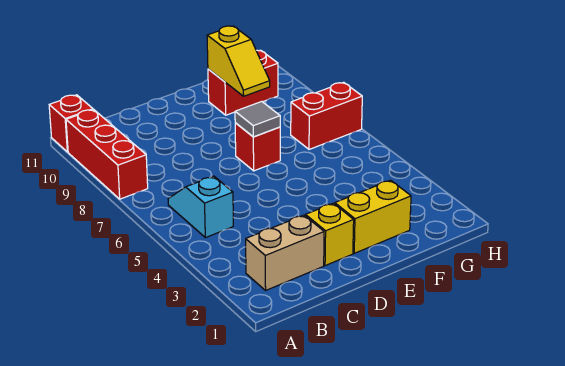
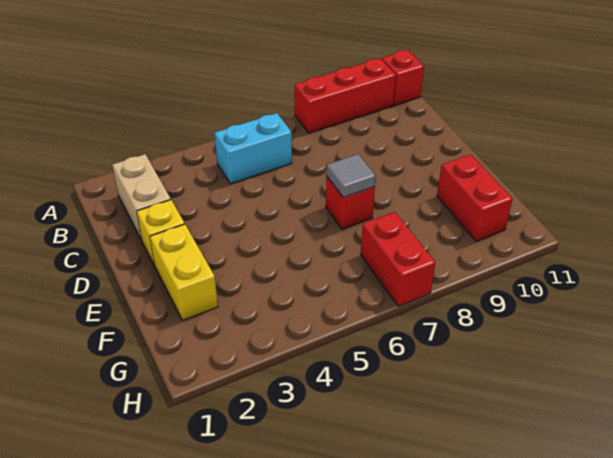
cyan slope B5:B6 level 1 top 5 -> cyan brick B5:B6 level 1
yellow slope F9:F10 level 2 top 10 -> none

